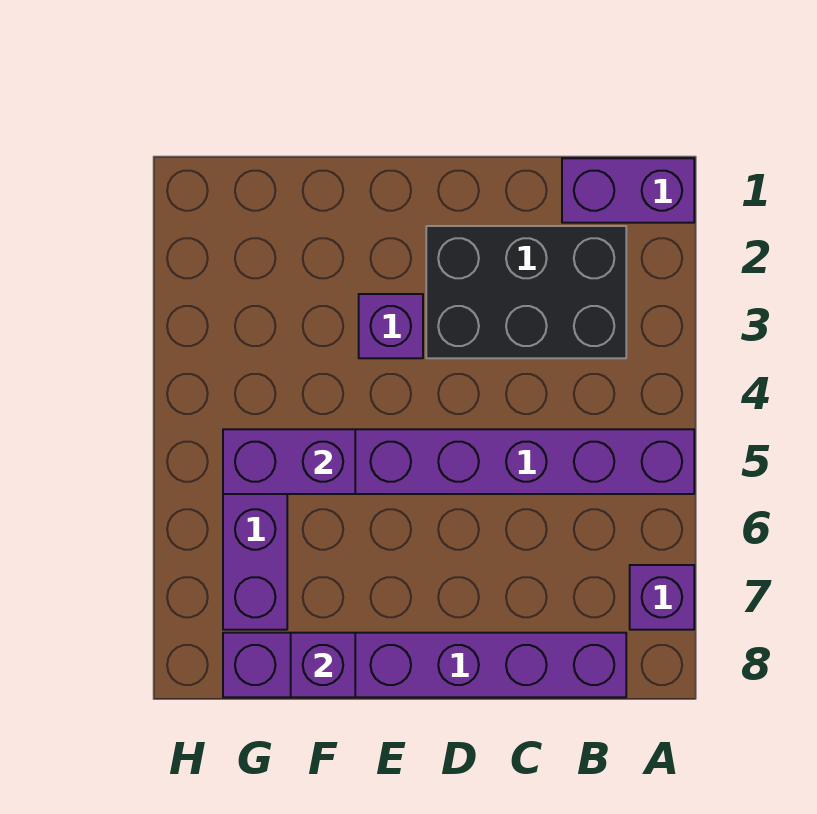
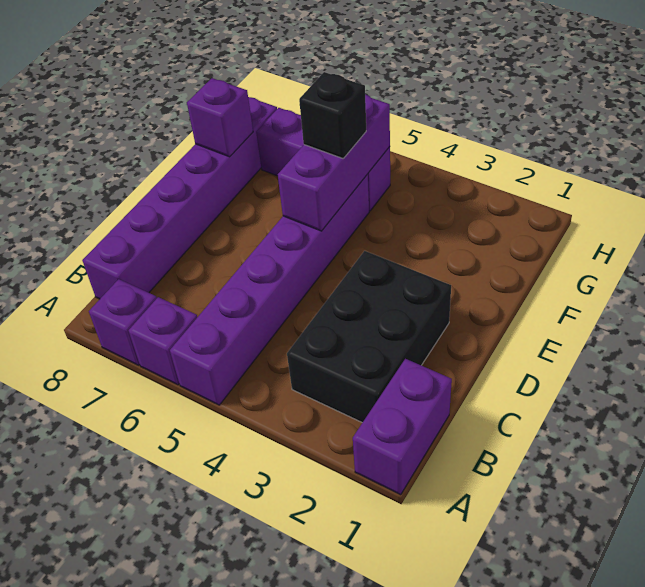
purple brick E3 level 1 -> purple brick A6 level 1
purple brick F5:G5 level 2 -> purple brick E5:G5 level 2
none -> black brick F5 level 3

